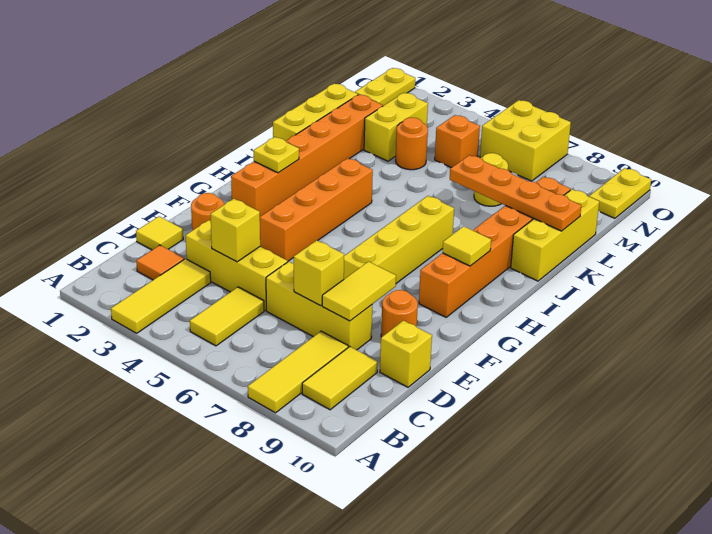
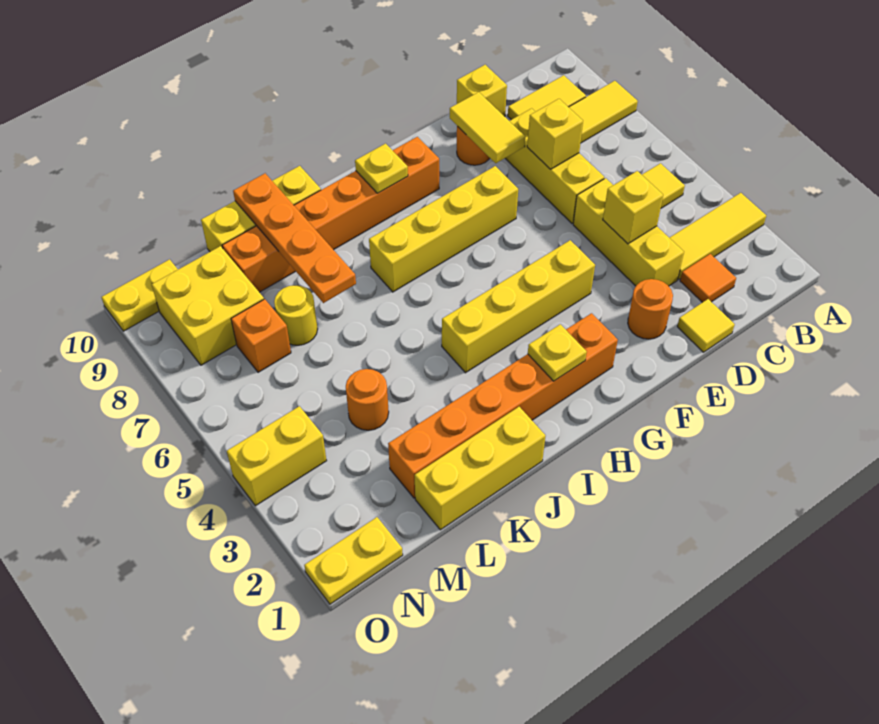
yellow tile D8:E8 level 2 -> yellow tile E8:E9 level 2
orange brick F4:I4 level 1 -> yellow brick F4:I4 level 1
yellow tile H9 level 2 -> yellow plate H9 level 2
yellow brick L3:M3 level 1 -> yellow brick N4:O4 level 1
orange brick M5 level 1 -> orange brick M7 level 1
yellow brick N6:O7 level 1 -> yellow brick M8:N9 level 1

